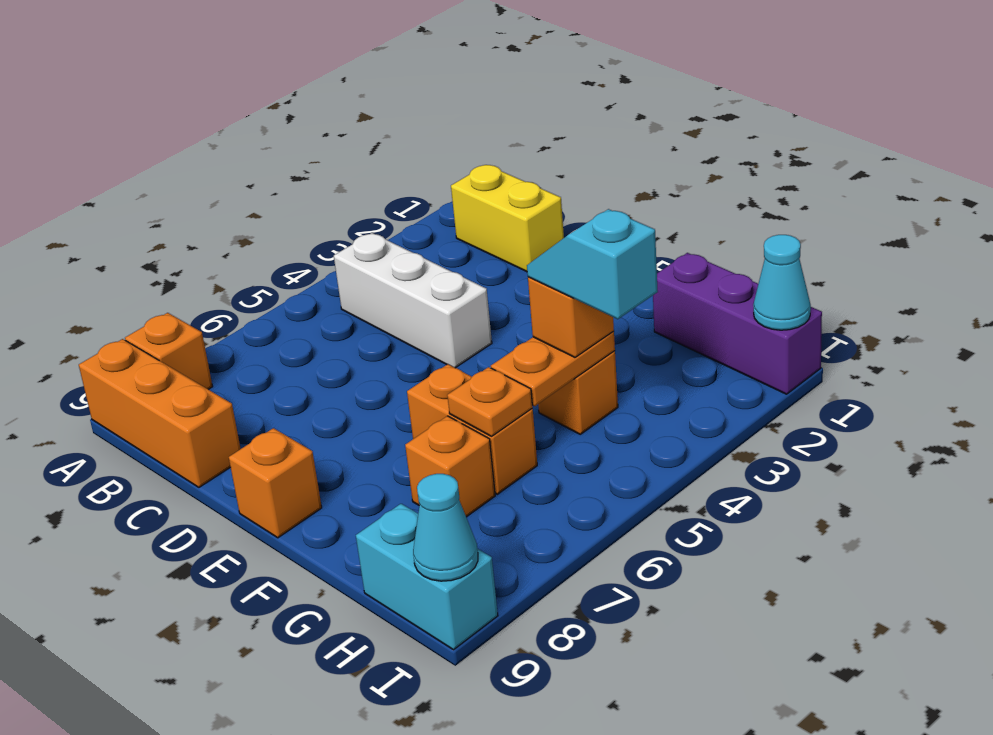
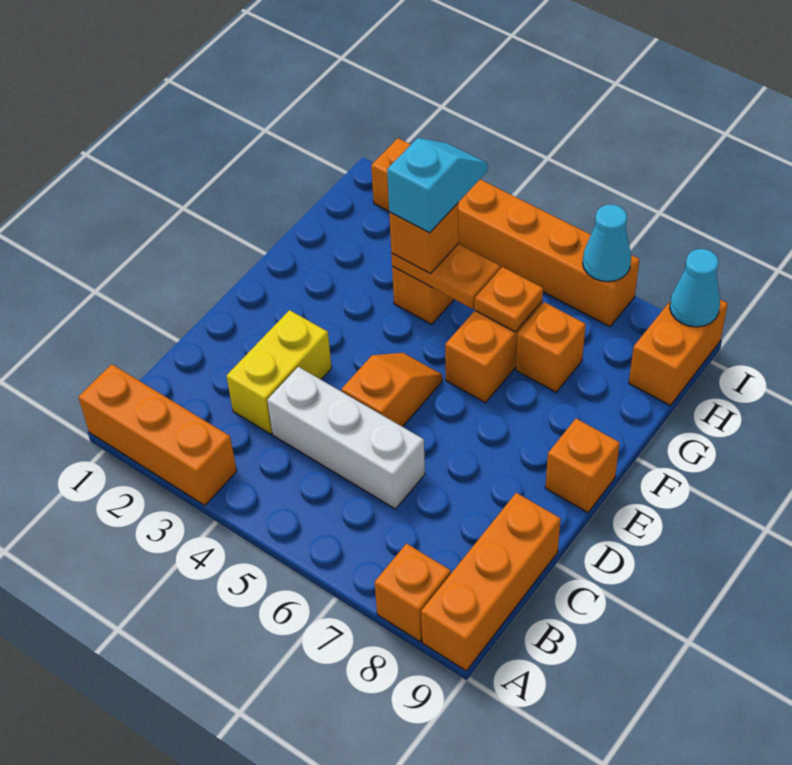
none -> orange brick A1:A3 level 1
yellow brick B1:C1 level 1 -> yellow brick C3:D3 level 1
white brick B4:D4 level 1 -> white brick C4:C6 level 1
none -> orange slope D5:E5 level 1 top D
purple brick G1:I1 level 1 -> none
cyan slope G4:H4 level 4 top H -> cyan slope G4:H4 level 4 top G
cyan brick H9:I9 level 1 -> orange brick H9:I9 level 1
cyan cone I1 level 2 -> cyan cone I7 level 2
none -> orange brick I2:I7 level 1

